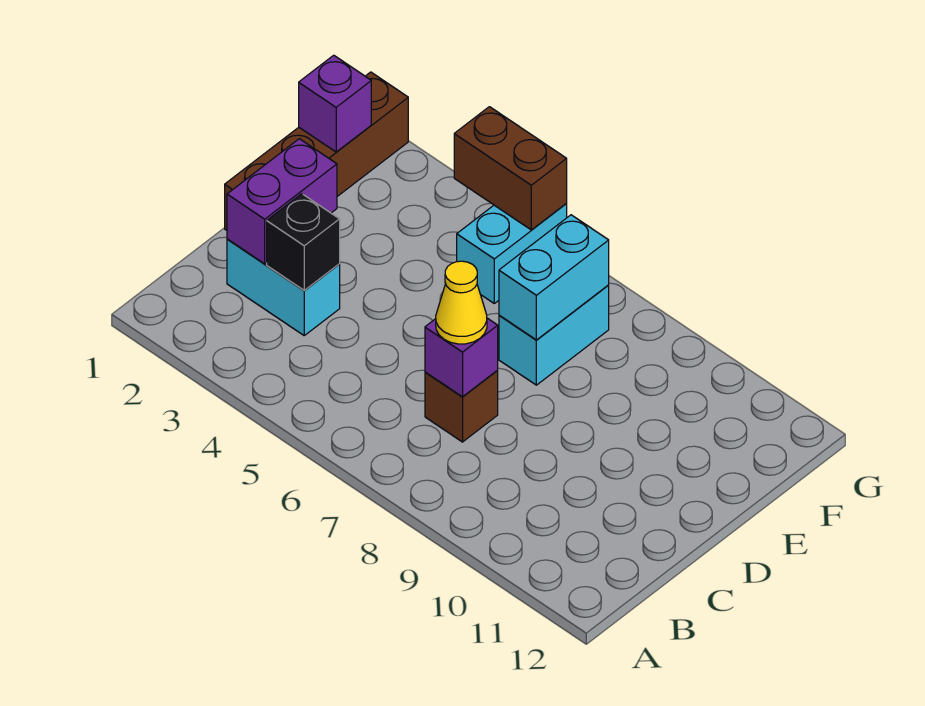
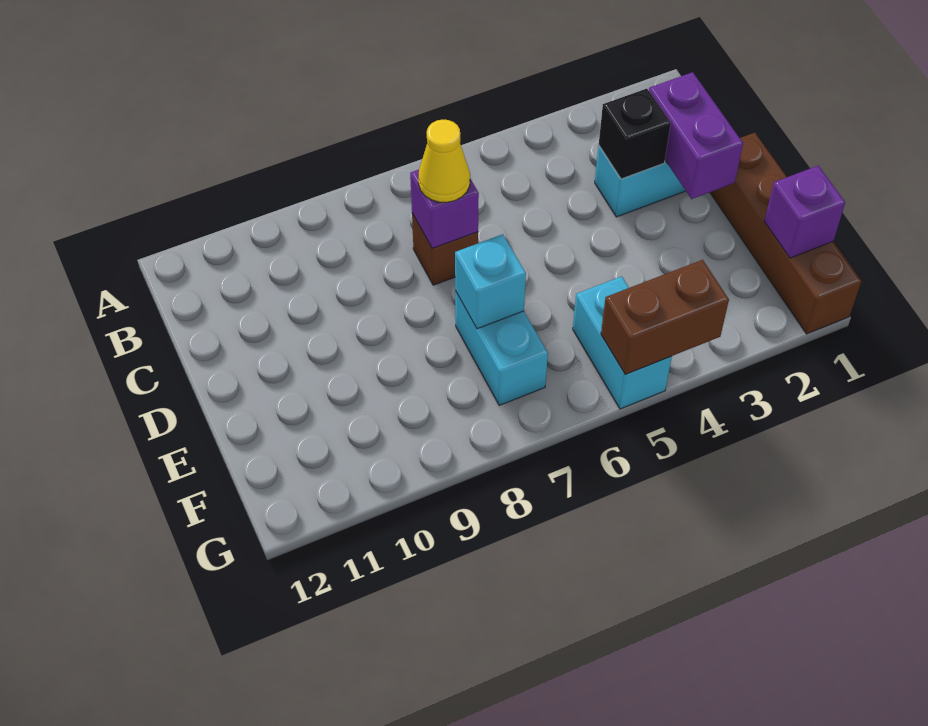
cyan brick E7:F7 level 2 -> cyan brick E7 level 2

